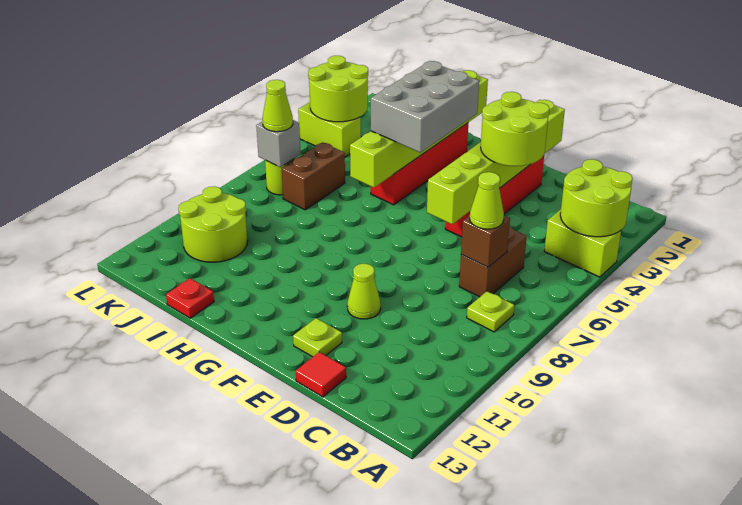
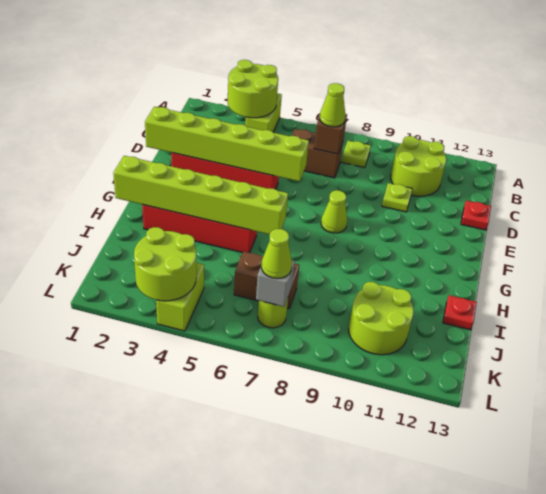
lime round brick D3:E4 level 3 -> lime round brick B10:C11 level 1
red tile D13 level 1 -> red plate D13 level 1
lime cone E10 level 1 -> lime cone F8 level 1
lime plate E12 level 1 -> lime plate D10 level 1
grey brick G3:H5 level 3 -> none

